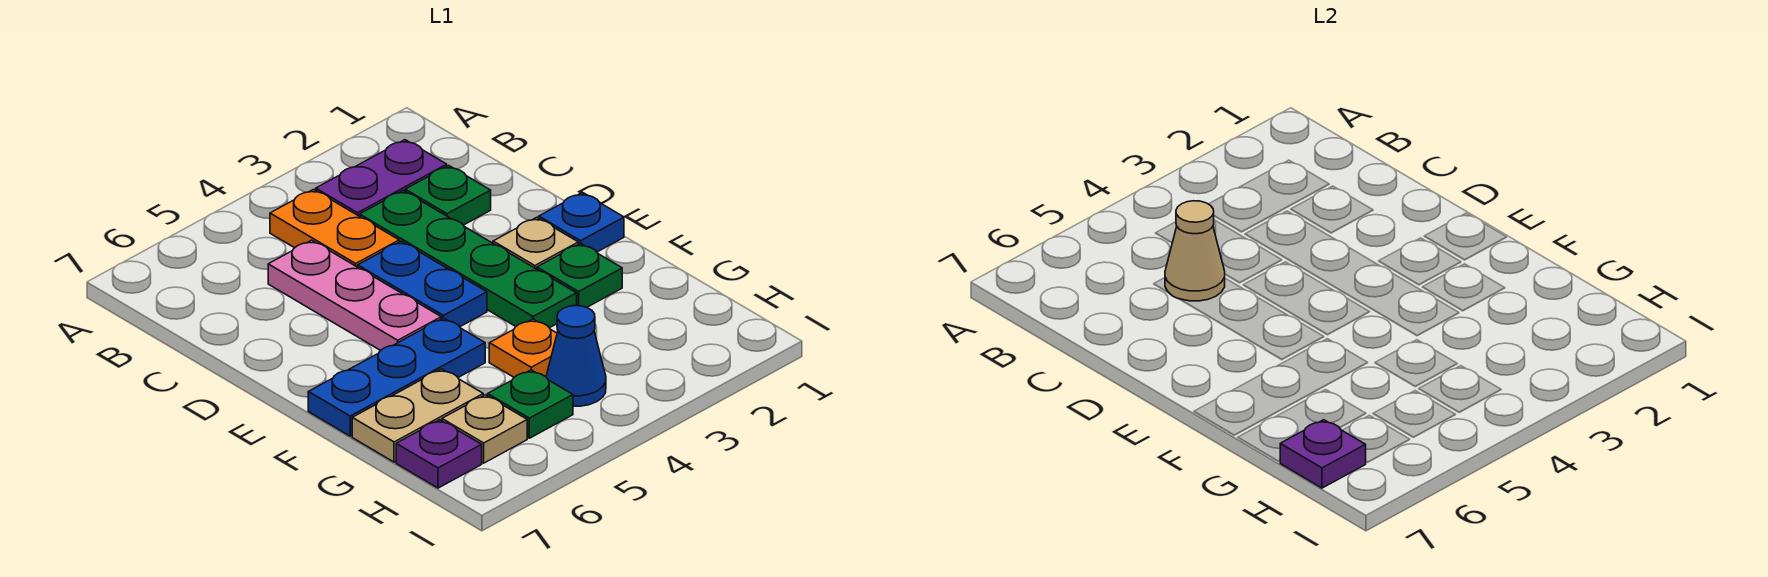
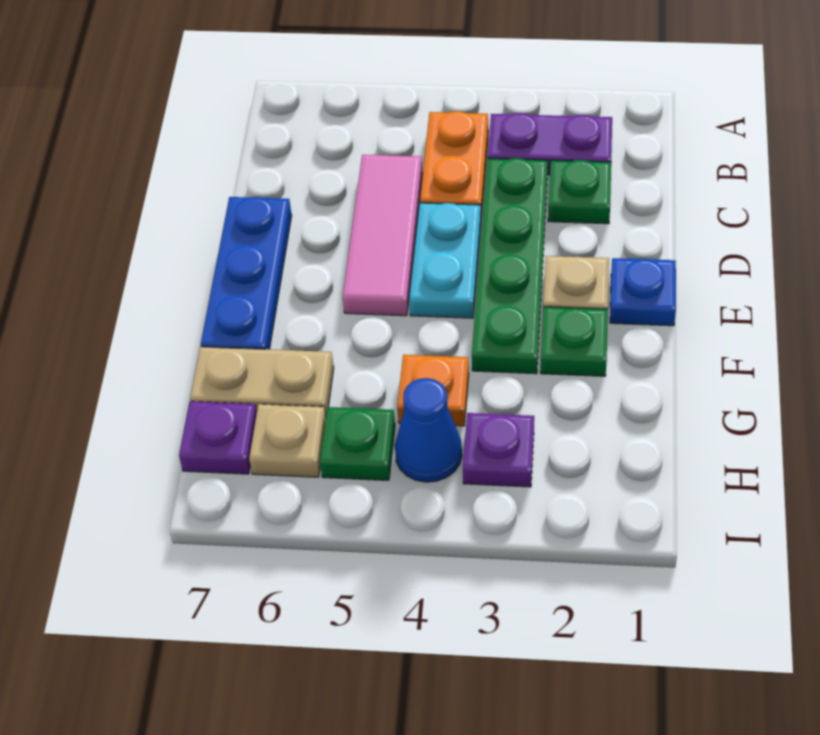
pink plate C5:E5 level 1 -> pink tile C5:E5 level 1
tan cone C5 level 2 -> none
blue plate D4:E4 level 1 -> cyan plate D4:E4 level 1
blue plate F5:F7 level 1 -> blue plate D7:F7 level 1
purple plate H7 level 2 -> purple plate H3 level 1

